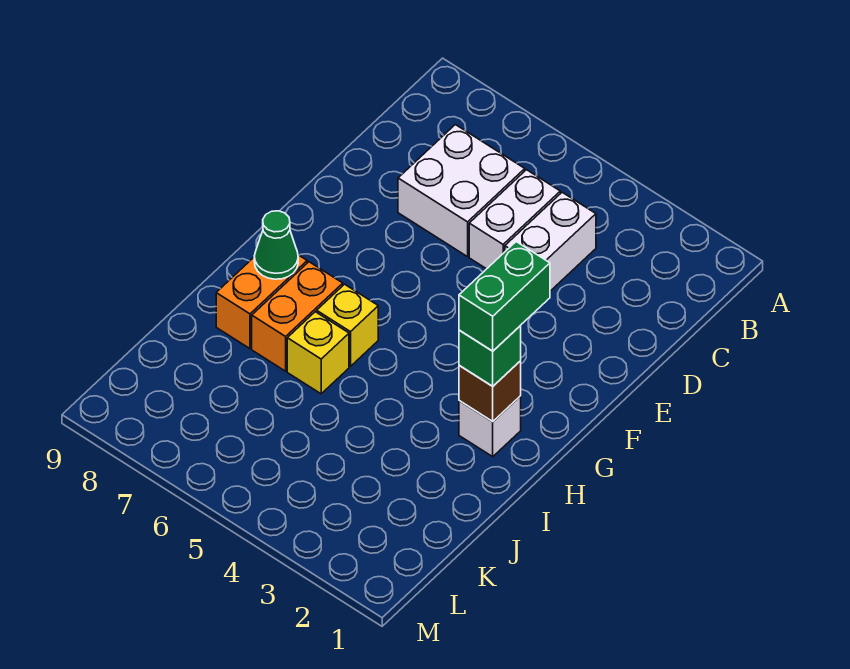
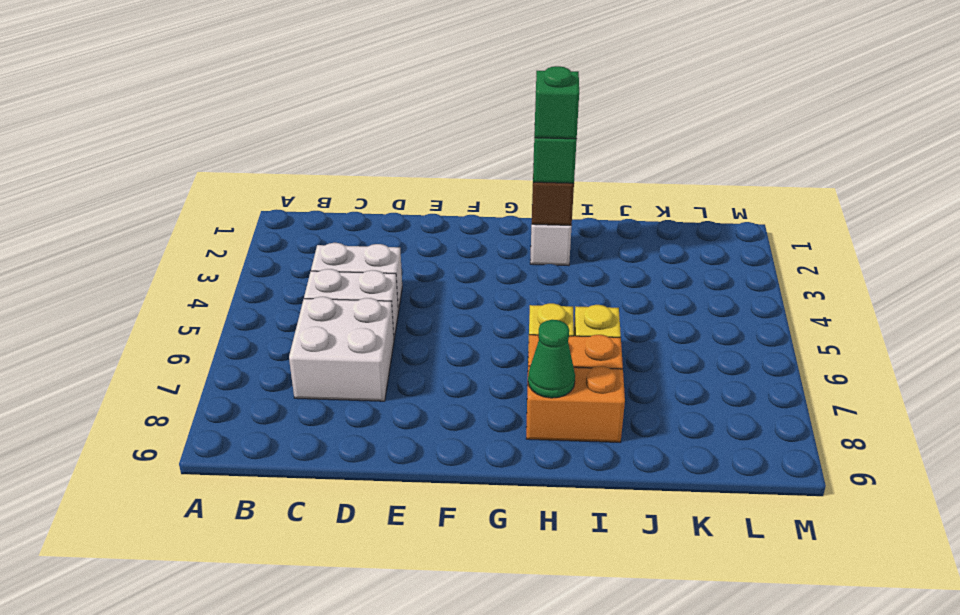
green brick G2:H2 level 4 -> green brick H2 level 4

